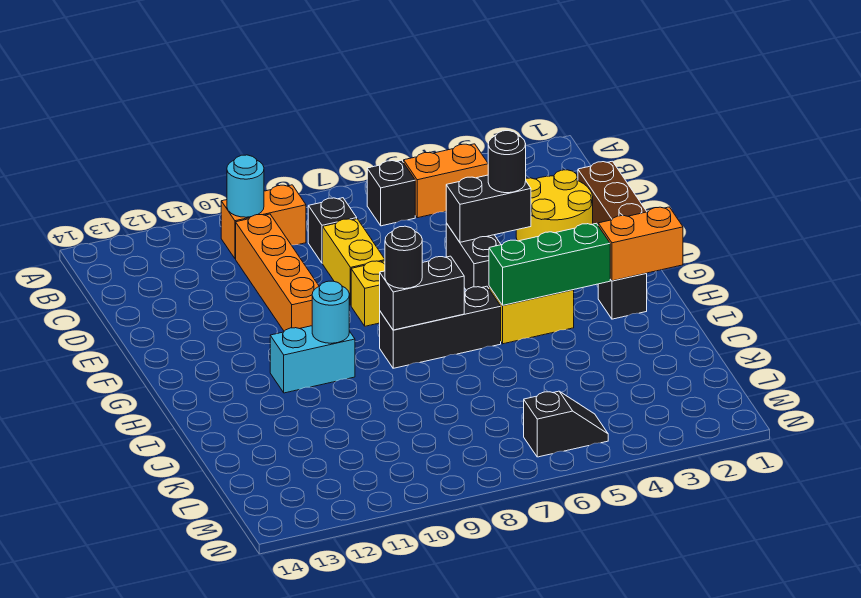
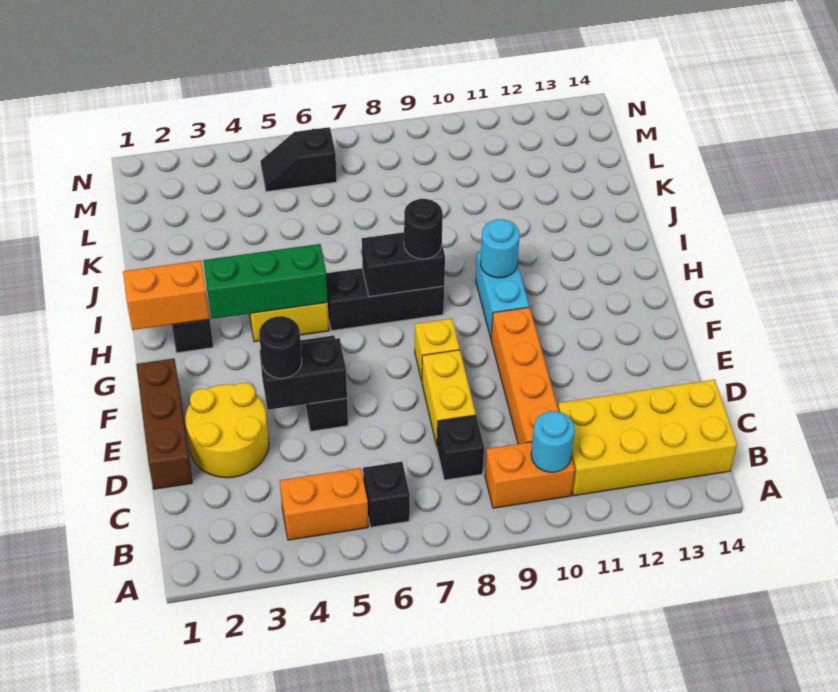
none -> yellow brick B11:C14 level 1
cyan brick H10:H11 level 1 -> cyan brick G10:H10 level 1

